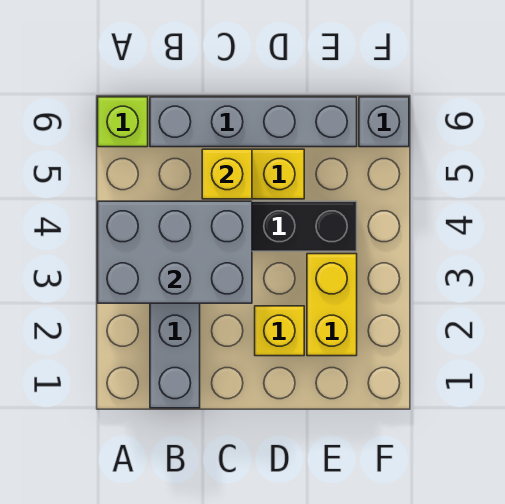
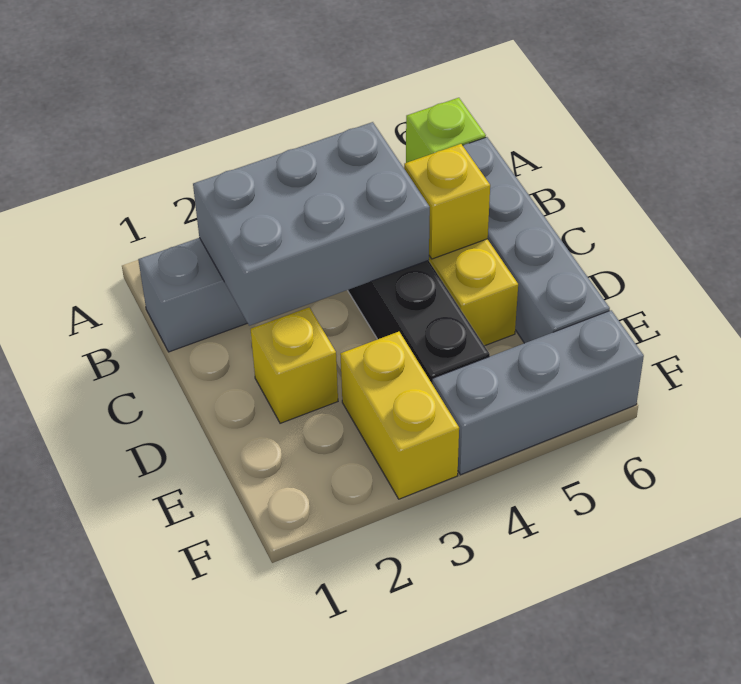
grey brick A3:C4 level 2 -> grey brick B2:C4 level 2
yellow brick E2:E3 level 1 -> yellow brick E3:F3 level 1
grey brick F6 level 1 -> grey brick F4:F6 level 1

